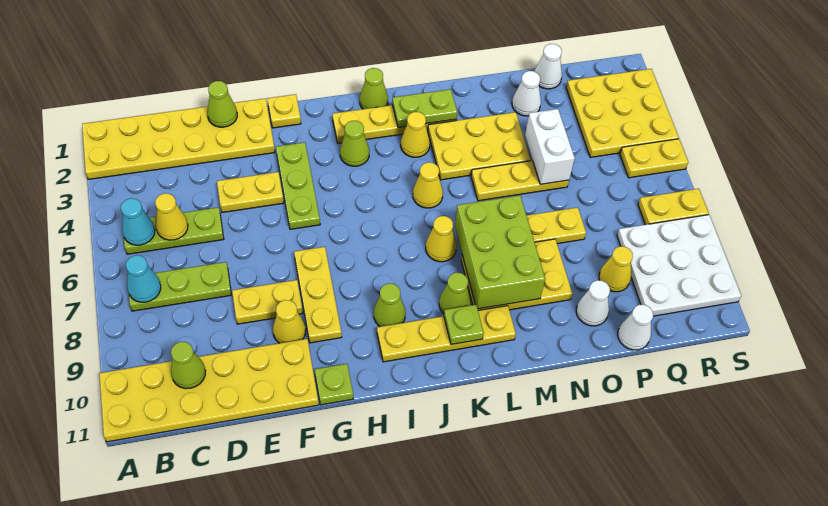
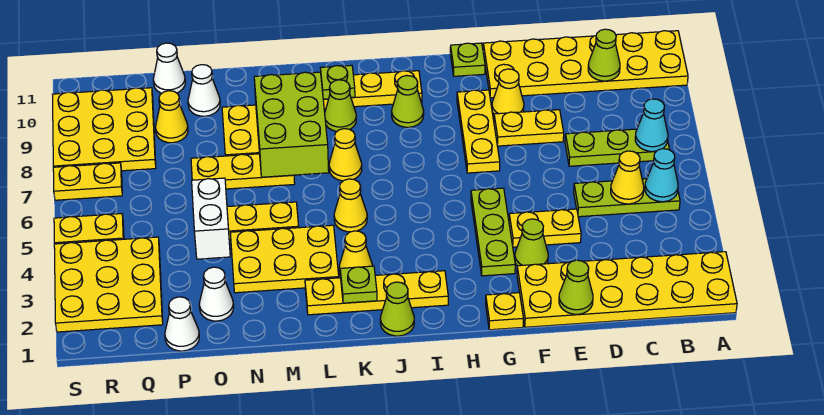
lime cone I3 level 1 -> lime cone F3 level 1
lime plate K2:L2 level 2 -> lime plate K2 level 2
white plate Q8:S10 level 1 -> yellow plate Q8:S10 level 1

